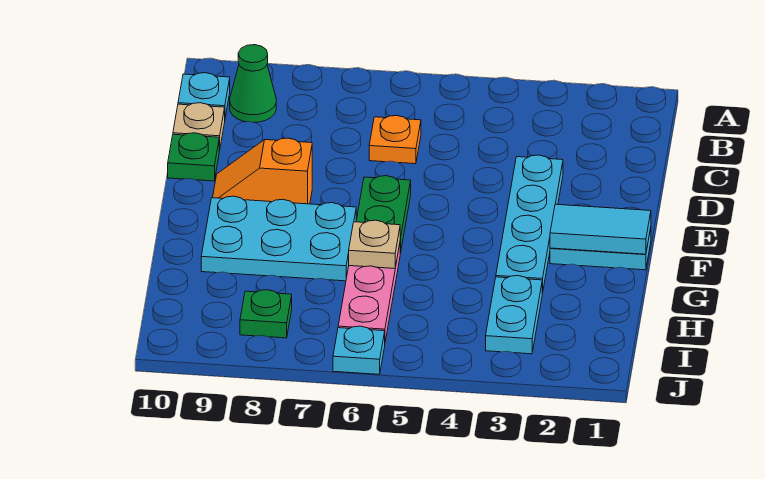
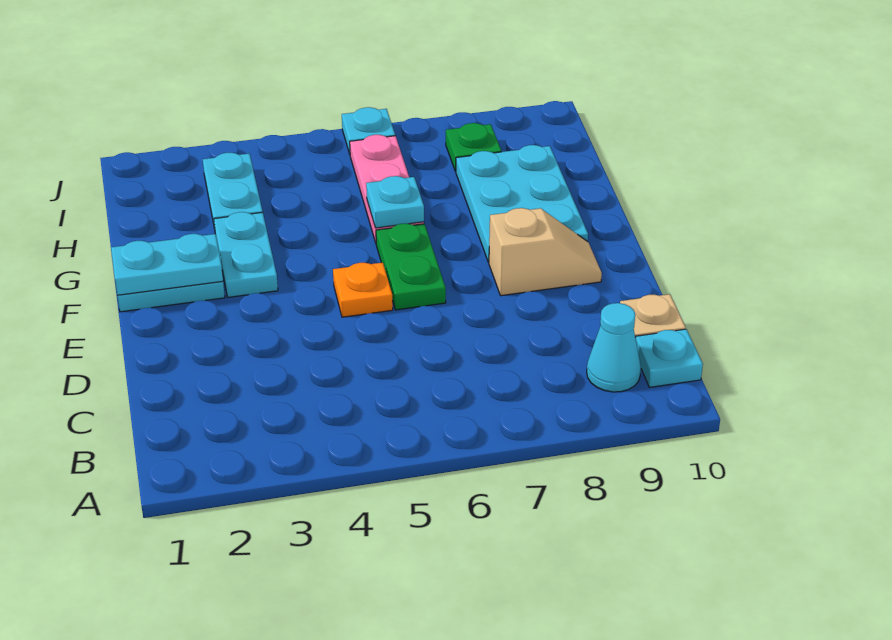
green cone B9 level 1 -> cyan cone B9 level 1
orange plate C6 level 1 -> orange plate E5 level 1
cyan plate D3:G3 level 1 -> cyan plate F3:G3 level 1
green plate D10 level 1 -> none
orange slope E8:E9 level 1 top 8 -> tan slope E8:E9 level 1 top 8
cyan tile F1:F2 level 2 -> cyan plate F1:F2 level 2
cyan plate F7:G9 level 1 -> cyan plate F8:H9 level 1
tan plate G6 level 2 -> cyan plate G6 level 2

